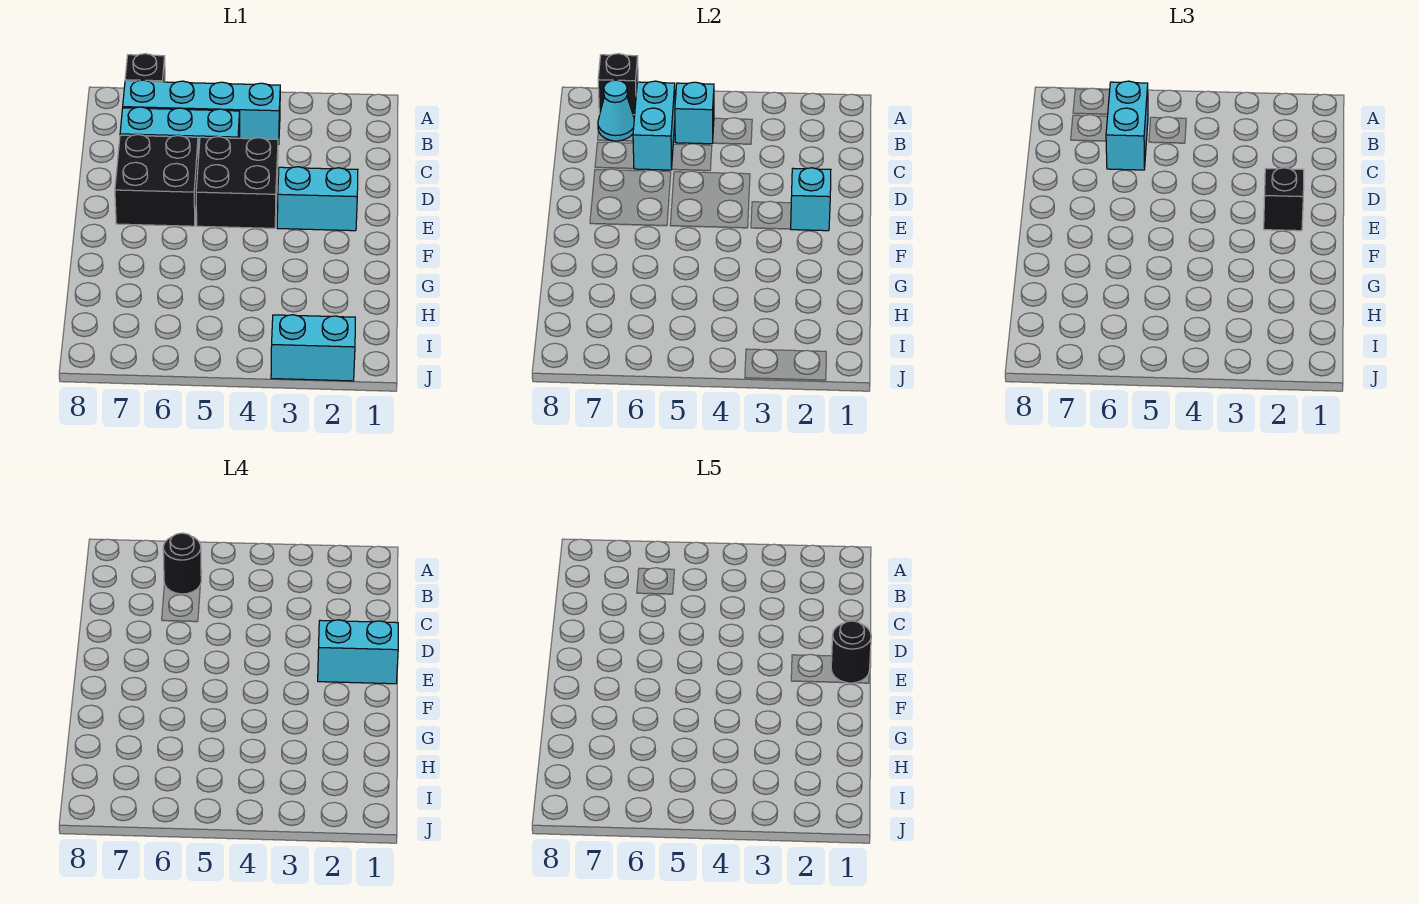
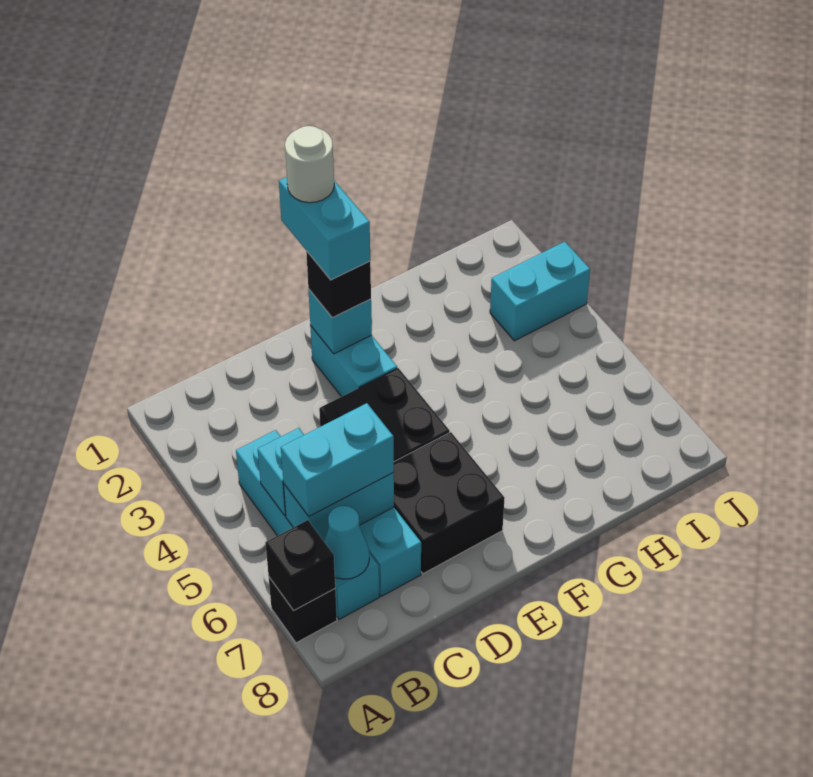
black round brick B6 level 4 -> none
black round brick E1 level 5 -> white round brick E1 level 5
cyan brick J2:J3 level 1 -> cyan brick I3:J3 level 1

